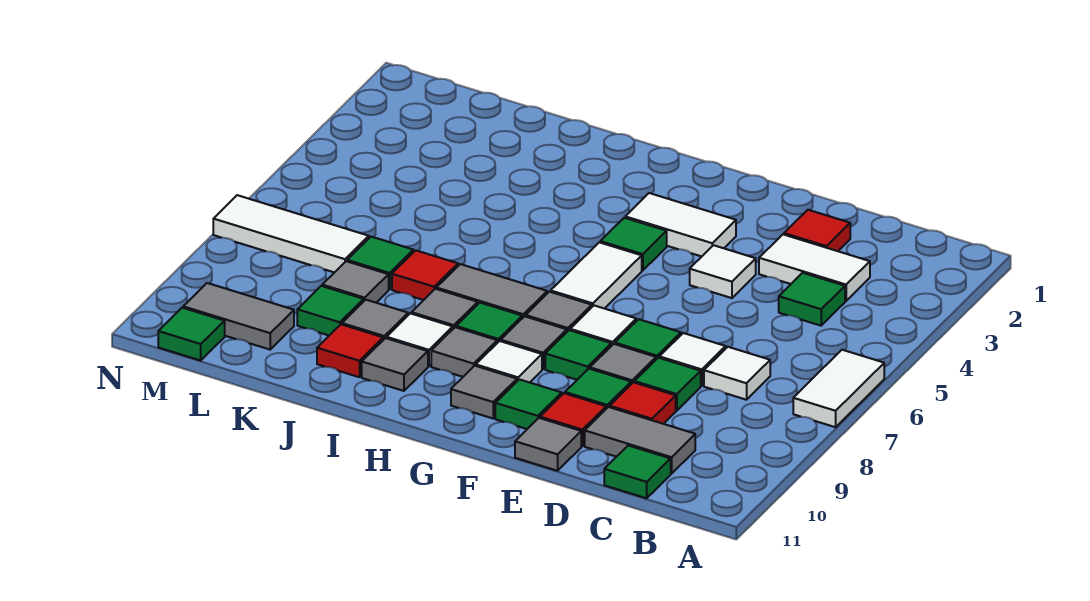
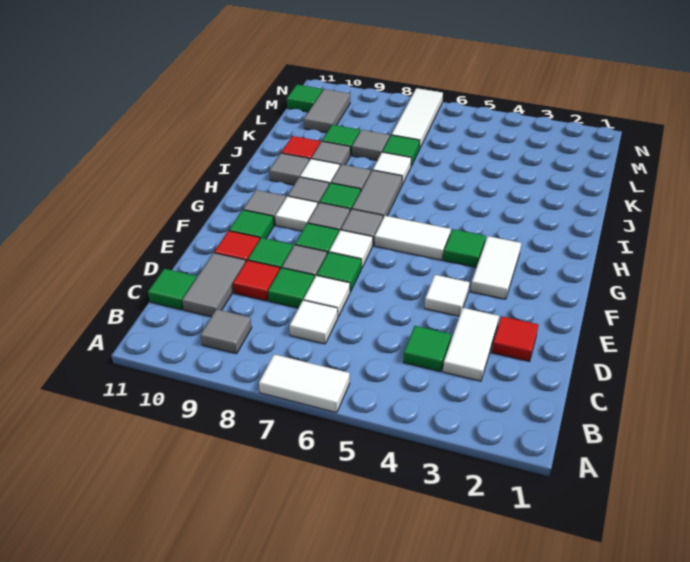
grey tile E11 level 1 -> grey tile B9 level 1
red tile J7 level 1 -> white tile J7 level 1

